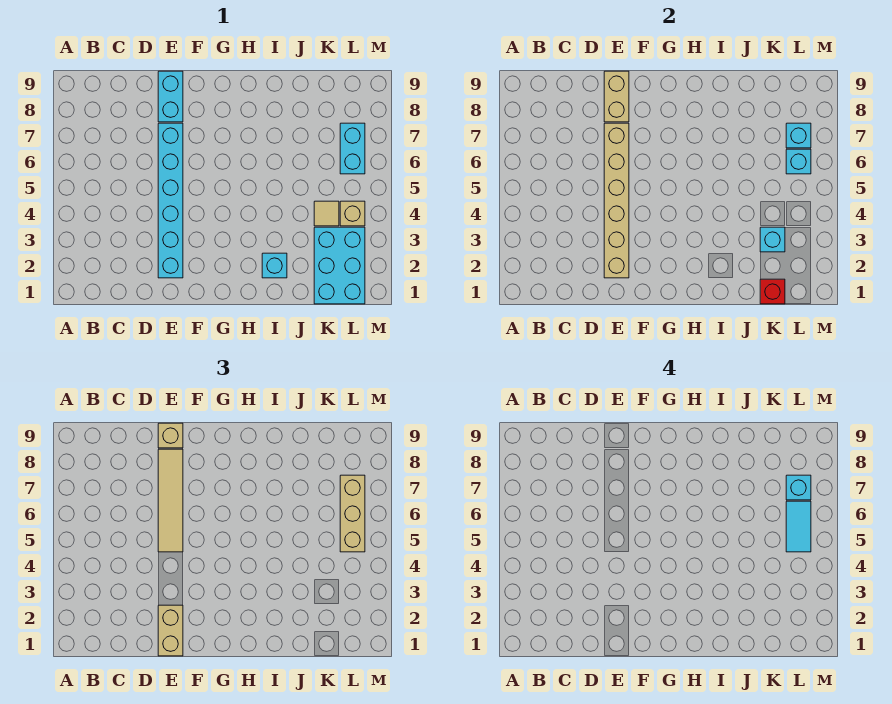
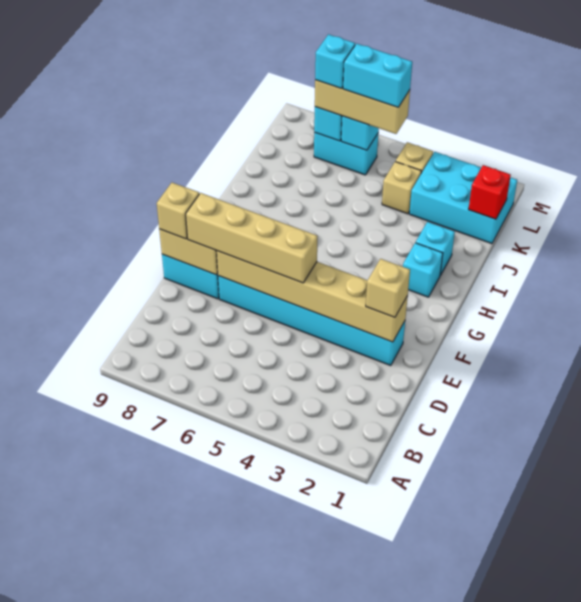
tan brick E1:E2 level 3 -> tan brick E2 level 3
tan tile E5:E8 level 3 -> tan brick E5:E8 level 3
cyan brick K3 level 2 -> cyan brick H2 level 1
tan tile K4 level 1 -> tan brick K4 level 1
cyan tile L5:L6 level 4 -> cyan brick L5:L6 level 4

